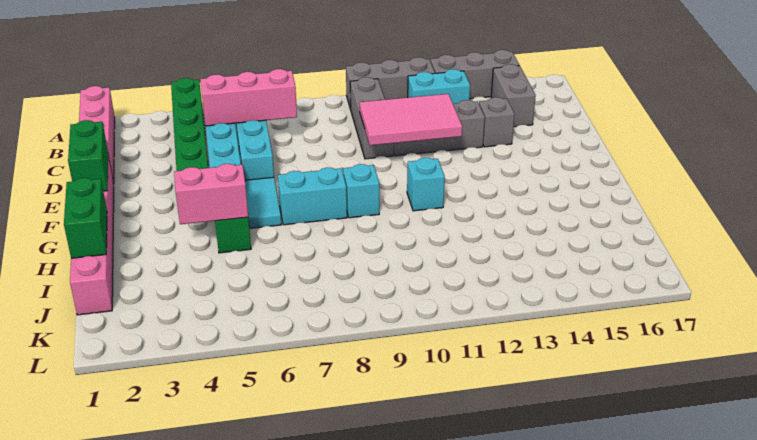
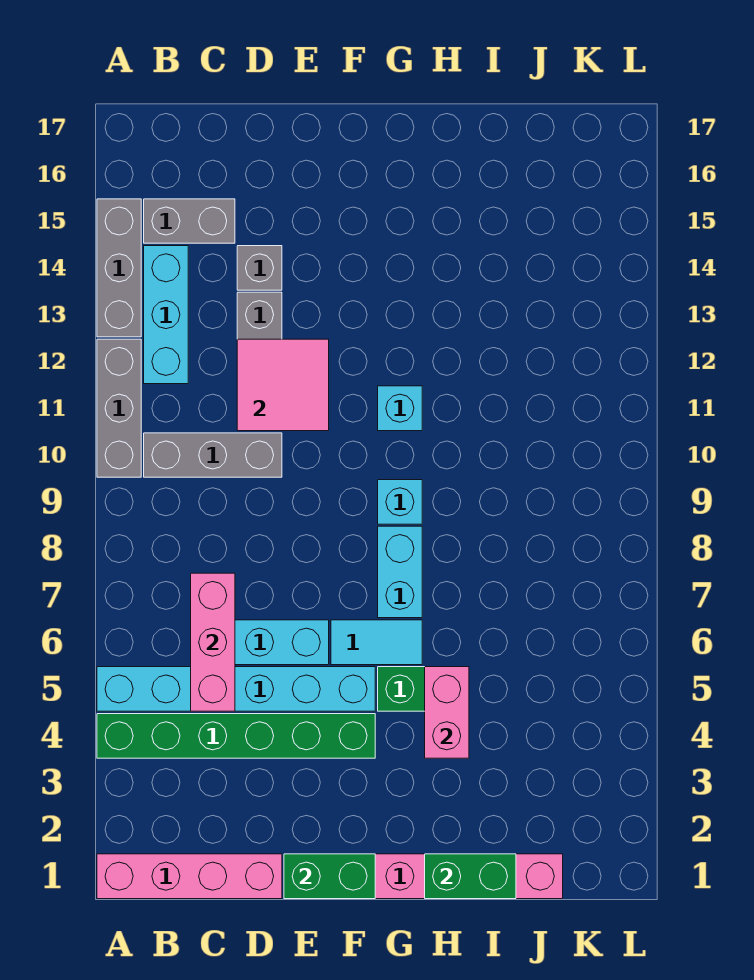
cyan brick B12:B13 level 1 -> cyan brick B12:B14 level 1
pink tile D10:E12 level 2 -> pink tile D11:E12 level 2

